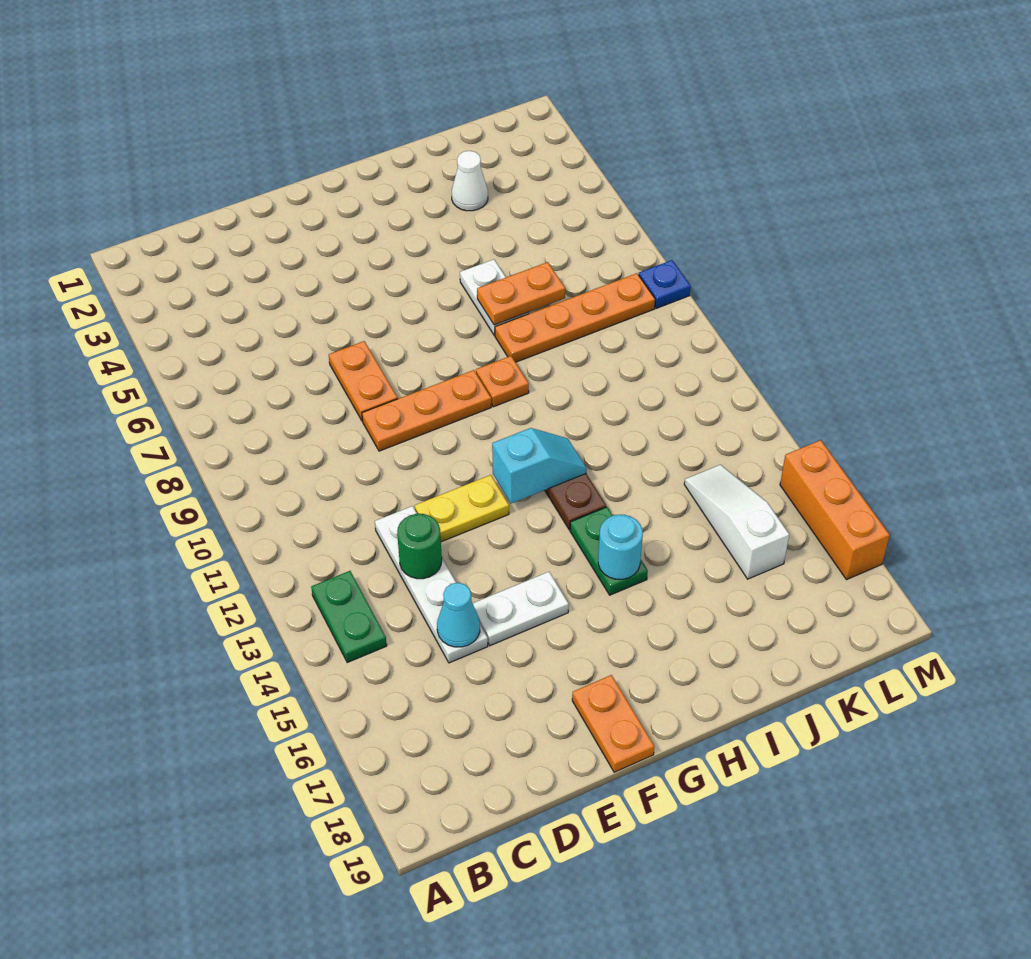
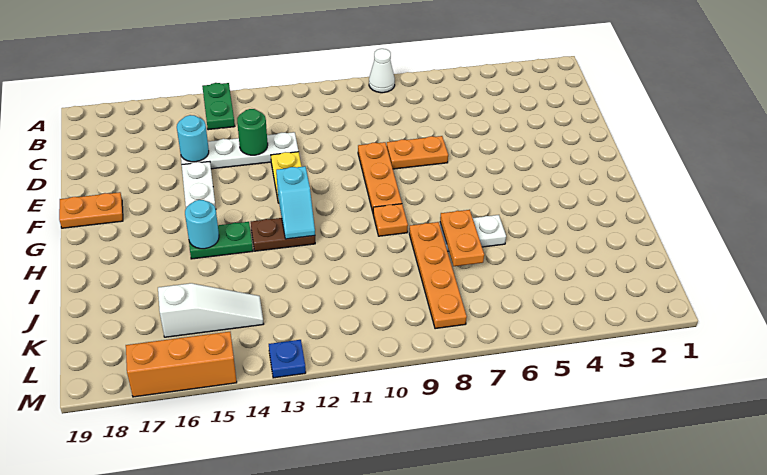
green plate B13:B14 level 1 -> green plate A14:B14 level 1
cyan cone D15 level 2 -> cyan round brick D15 level 2
white cone J3 level 1 -> white cone A8 level 1
blue plate M8 level 1 -> blue plate M13 level 1

